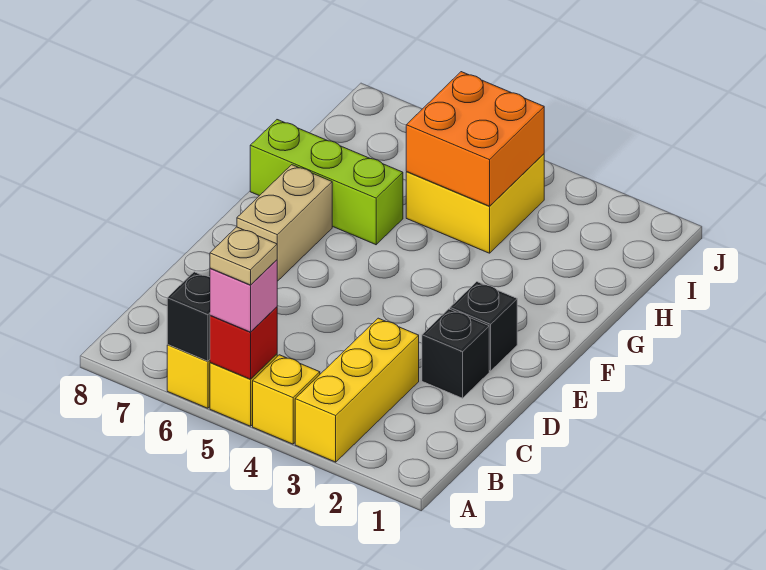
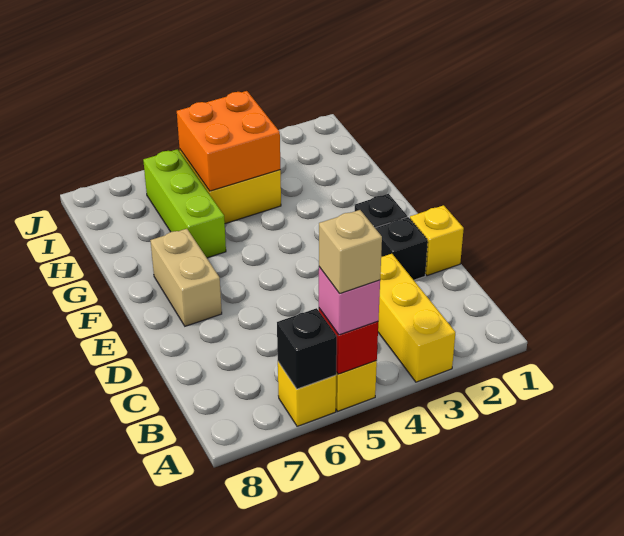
yellow brick A4 level 1 -> yellow brick D1 level 1
tan plate A5 level 4 -> tan brick A5 level 4
lime brick G6:G8 level 1 -> lime brick G6:I6 level 1

